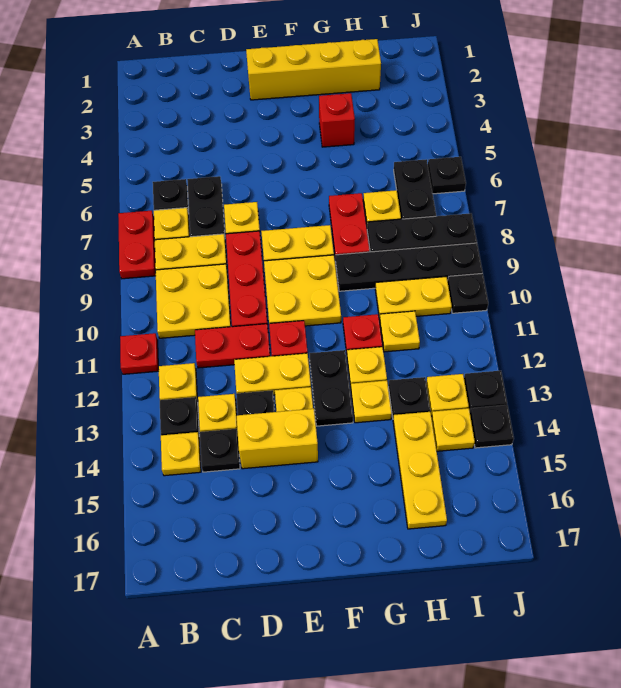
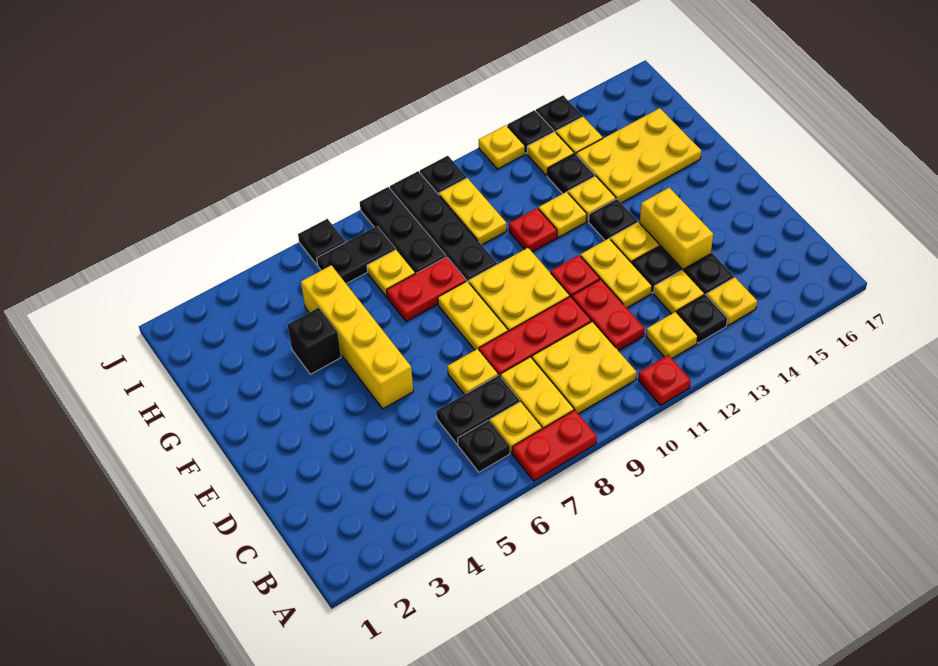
yellow brick E2:H2 level 1 -> yellow brick E5:H5 level 1
black plate F12:F13 level 1 -> black plate F13 level 1
red brick G4 level 1 -> black brick G4 level 1
yellow plate H11 level 1 -> yellow plate J12 level 1
yellow plate H14:H16 level 1 -> yellow plate G14:H16 level 1

